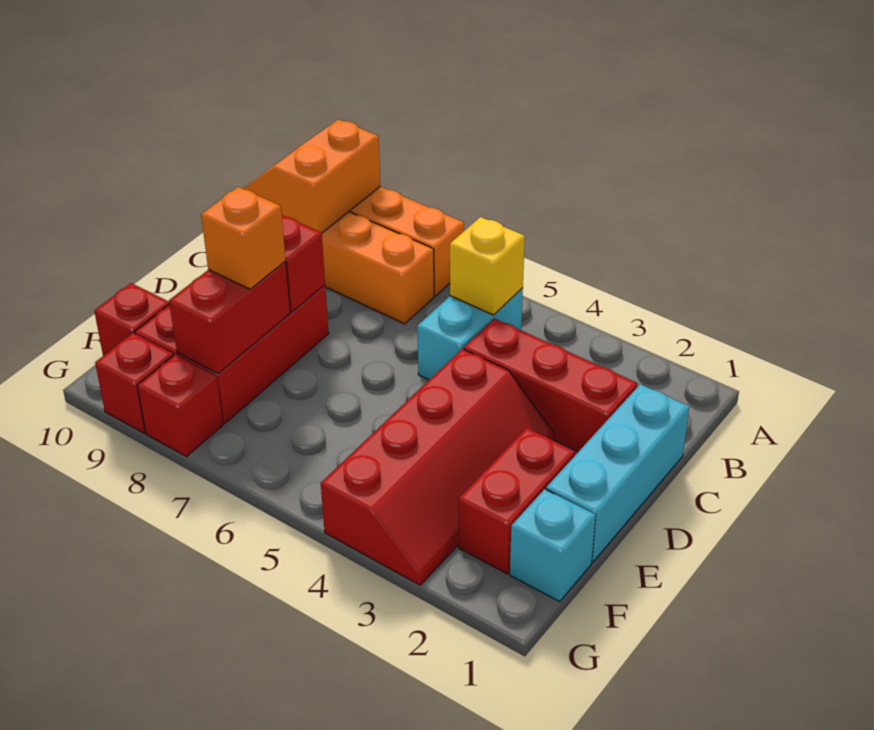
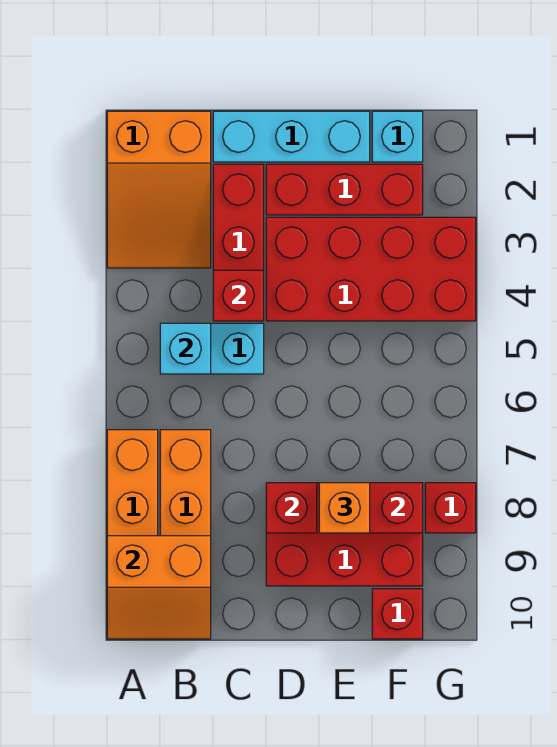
none -> orange slope A1:B3 level 1 top 1
yellow brick B5 level 2 -> cyan brick B5 level 2
red slope D3:G4 level 1 top 4 -> red brick D3:G4 level 1
red brick E2:F2 level 1 -> red brick D2:F2 level 1
red brick G9 level 1 -> red brick C4 level 2

